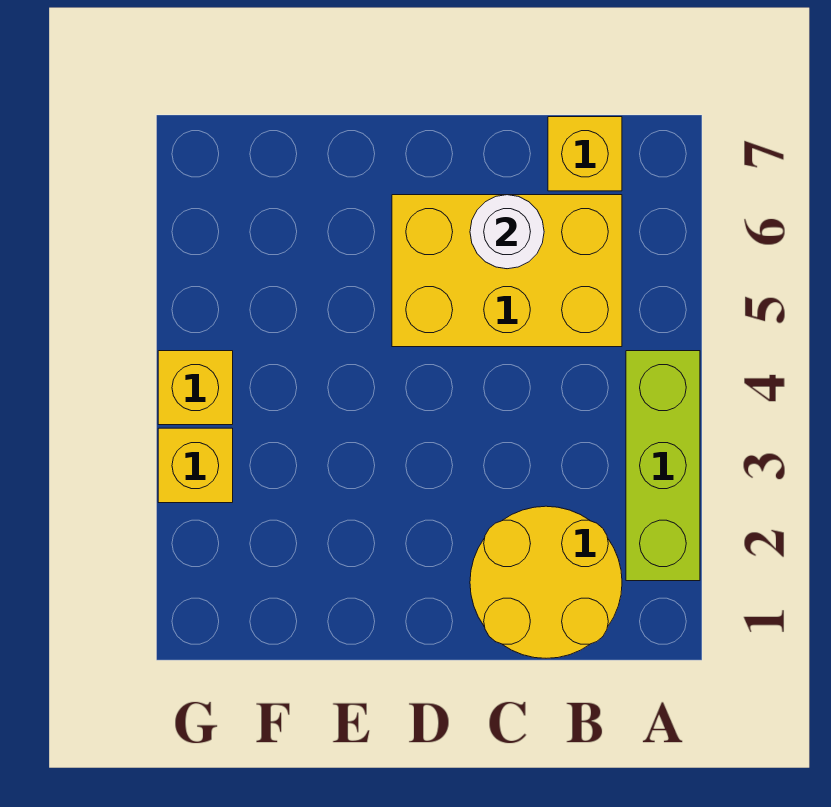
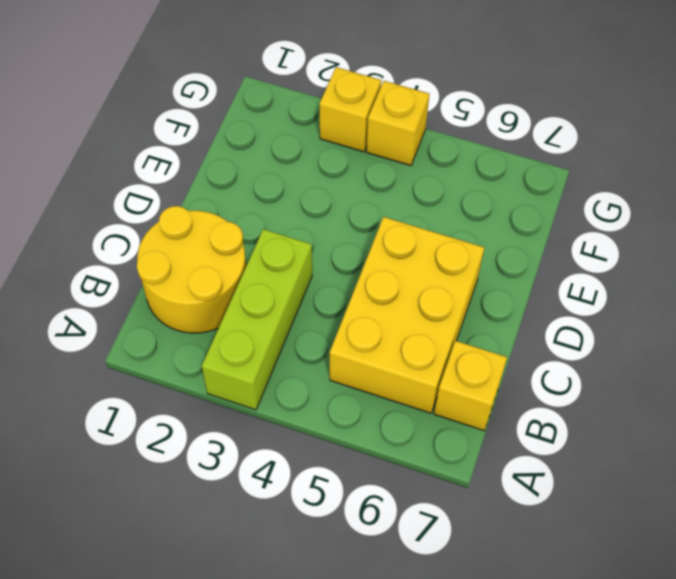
lime brick A2:A4 level 1 -> lime brick A3:C3 level 1
white round brick C6 level 2 -> none

